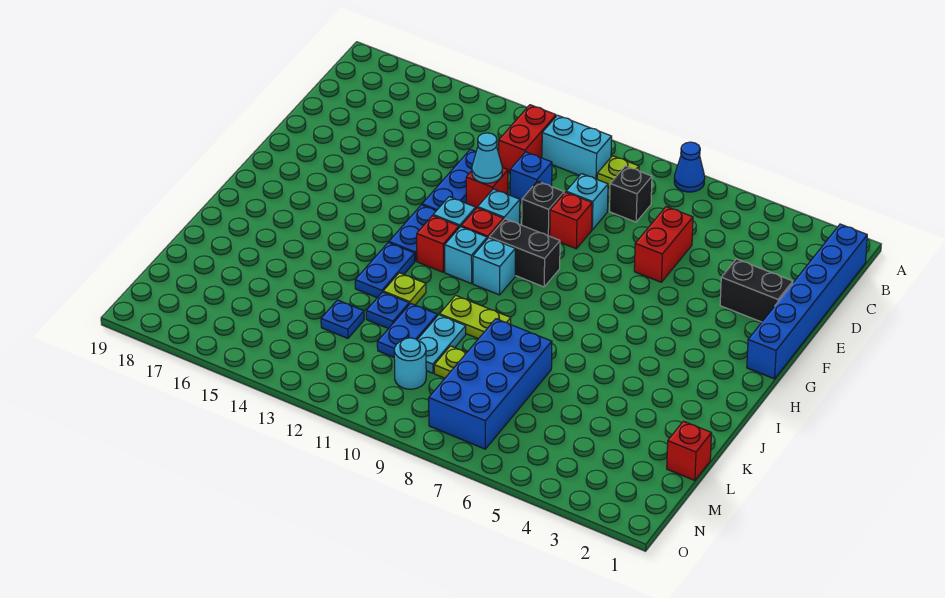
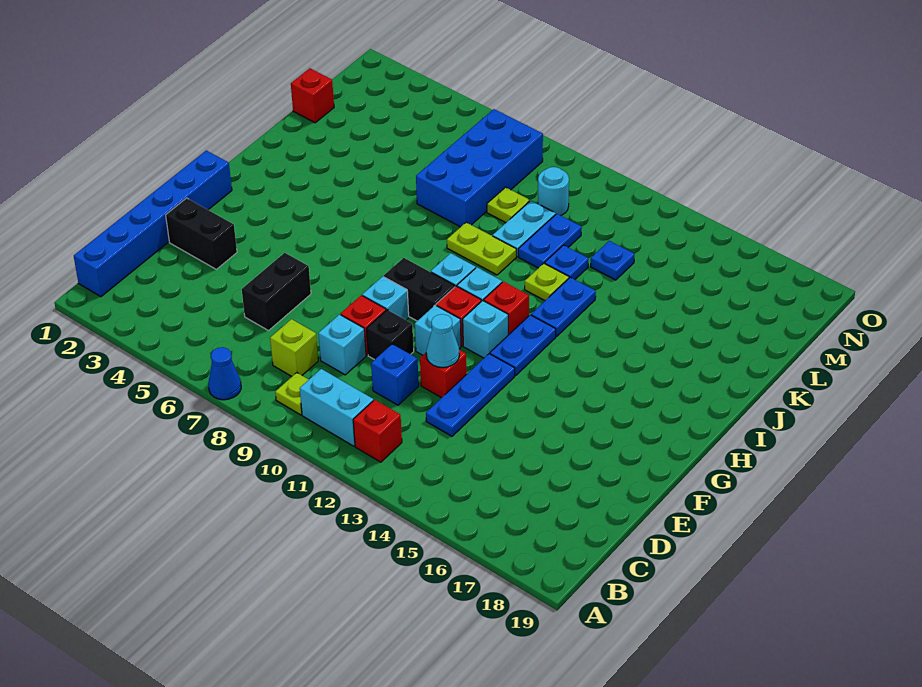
red brick B12:C12 level 1 -> red brick B12 level 1
black brick C8 level 1 -> lime brick C8 level 1
red brick D6:E6 level 1 -> black brick D6:E6 level 1
none -> cyan brick F9 level 1

